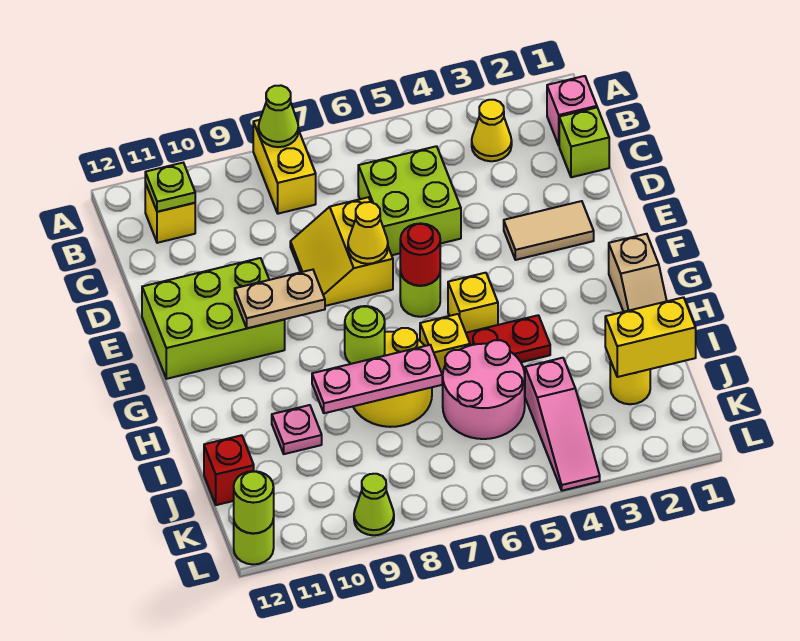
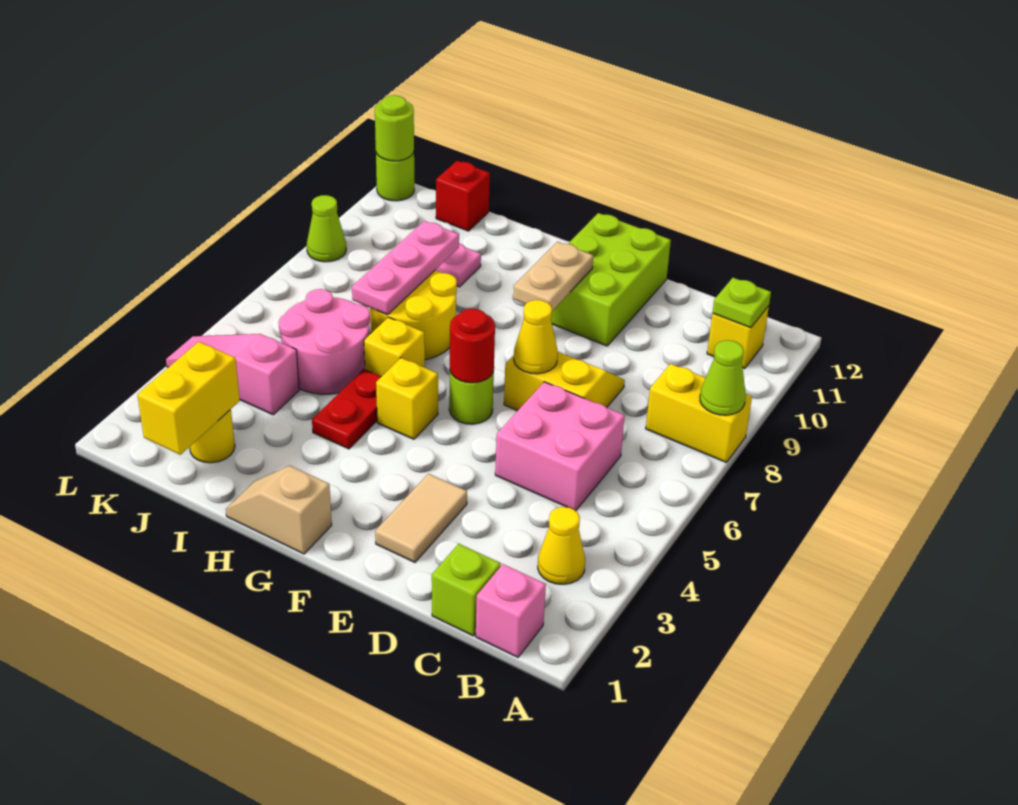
lime brick C5:D6 level 1 -> pink brick C5:D6 level 1
lime round brick H8 level 2 -> none

